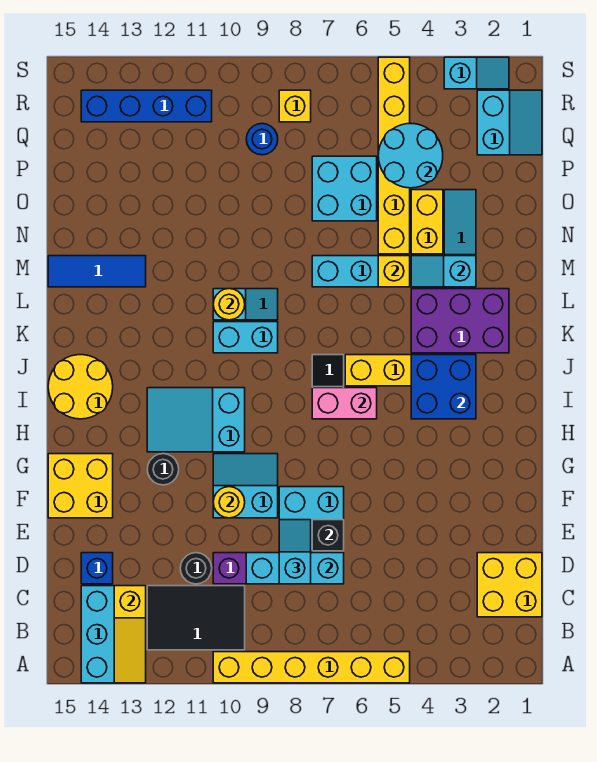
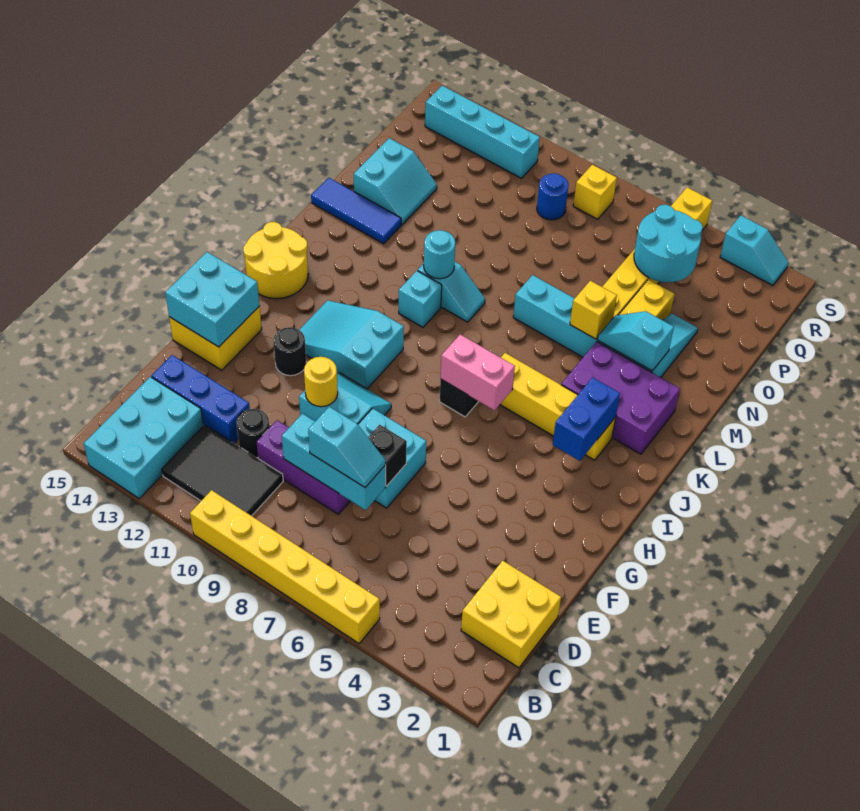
yellow slope A13:C13 level 2 top C -> none
cyan slope D8:E8 level 3 top D -> cyan slope D7:D8 level 3 top 8
blue brick D14 level 1 -> blue brick D12:D14 level 1
blue brick I3:J4 level 2 -> blue brick I3:J3 level 2
cyan brick K9:K10 level 1 -> cyan brick K10 level 1
yellow round brick L10 level 2 -> cyan round brick L10 level 2
cyan brick O6:P7 level 1 -> cyan brick F14:G15 level 2
cyan slope Q1:R2 level 1 top 2 -> cyan slope N13:O14 level 1 top 14
blue brick R11:R14 level 1 -> cyan brick R11:R14 level 1

